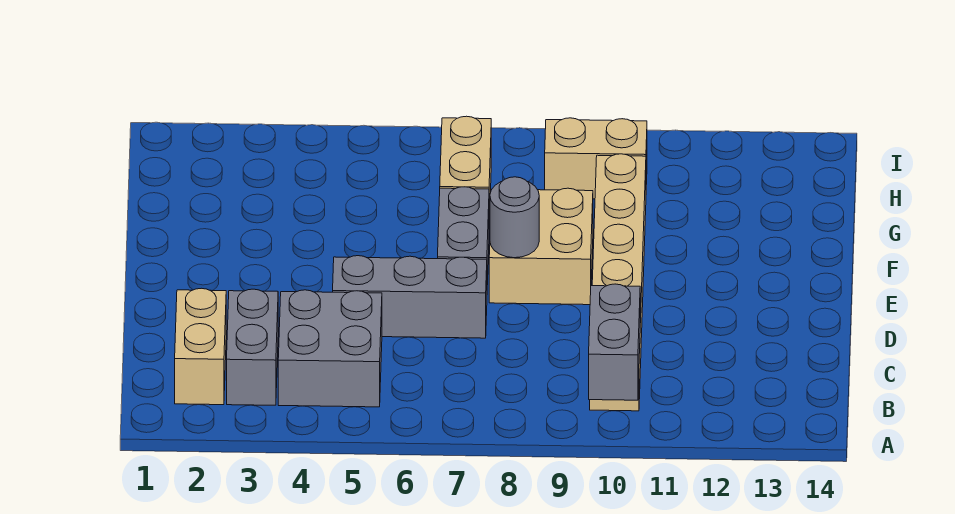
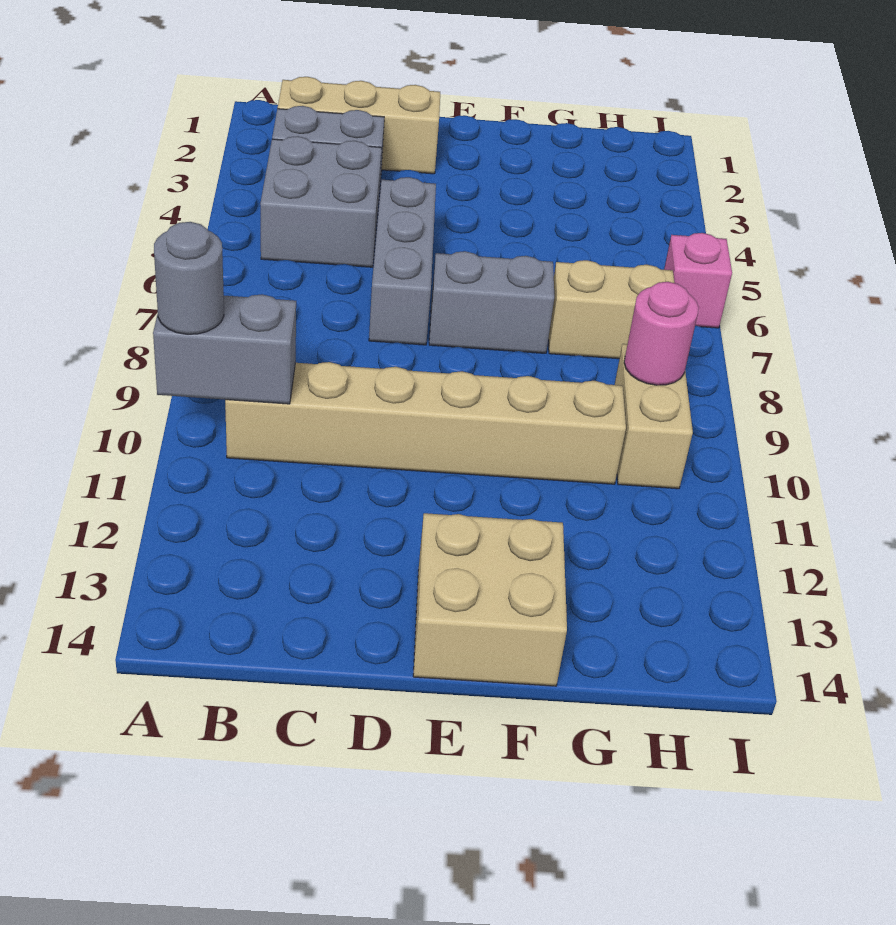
tan brick B2:C2 level 1 -> tan brick B2:D2 level 1
tan brick E8:F9 level 1 -> tan brick E13:F14 level 1
grey round brick E8 level 2 -> grey round brick A10 level 3
none -> pink round brick H9 level 2
none -> pink brick I6 level 1

